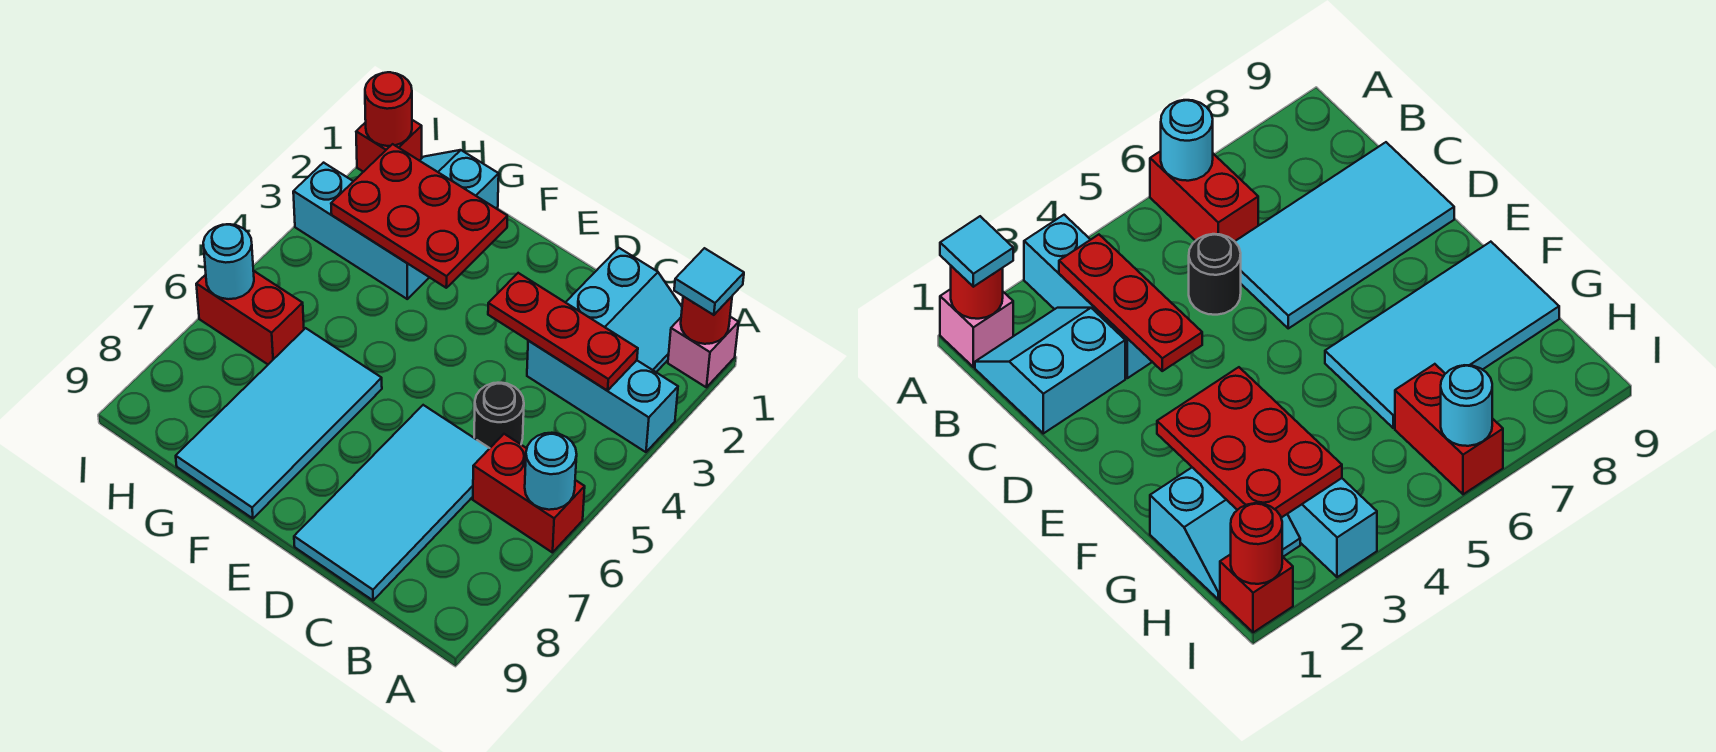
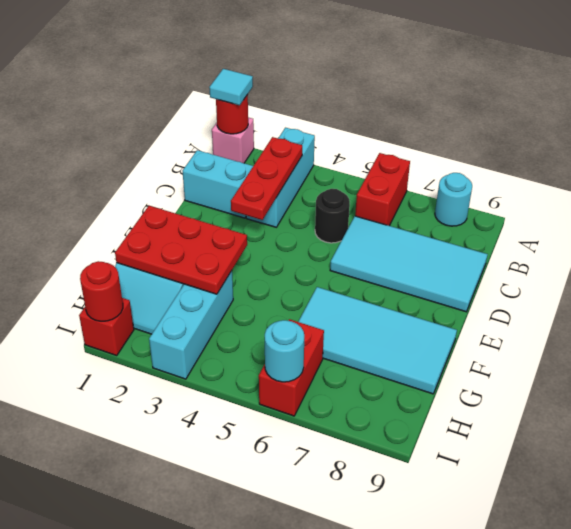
cyan round brick A6 level 2 -> cyan round brick A8 level 1
red plate F2:H3 level 2 -> red plate F1:G3 level 2

